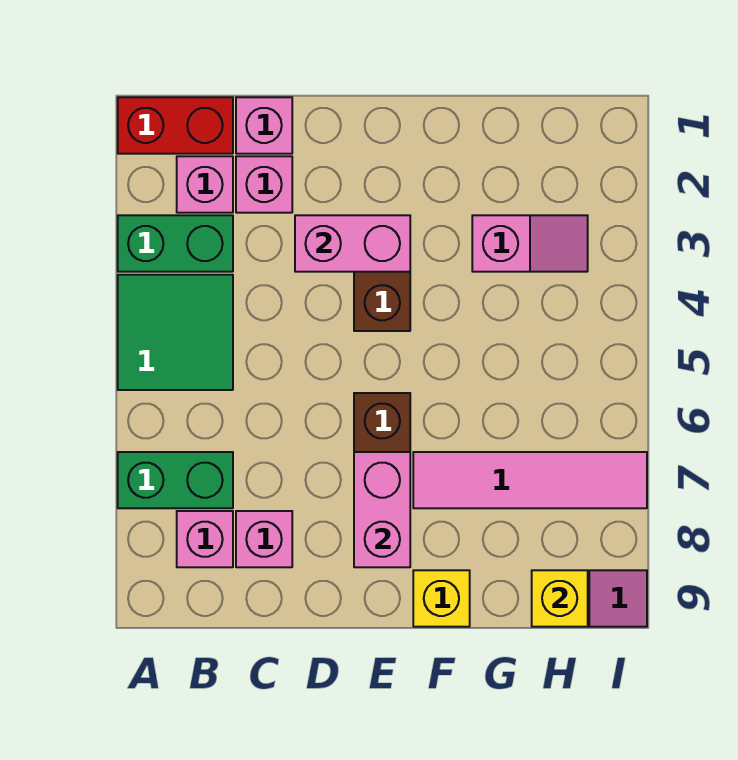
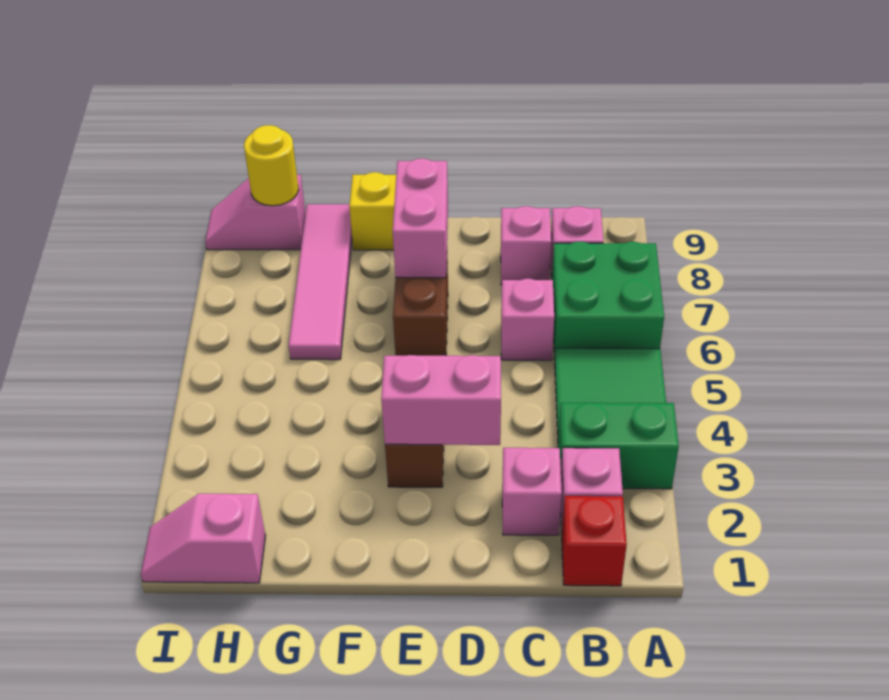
red brick A1:B1 level 1 -> red brick B1 level 1
green brick A7:B7 level 1 -> green brick A6:B7 level 1
pink brick C1 level 1 -> pink brick C6 level 1
pink tile F7:I7 level 1 -> pink tile G6:G9 level 1
pink slope G3:H3 level 1 top G -> pink slope H1:I1 level 1 top H
yellow brick H9 level 2 -> yellow round brick H9 level 2

